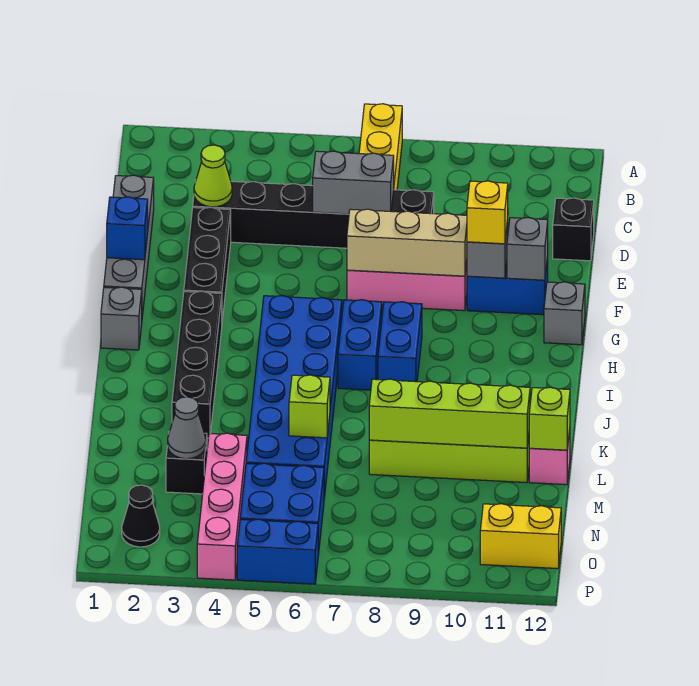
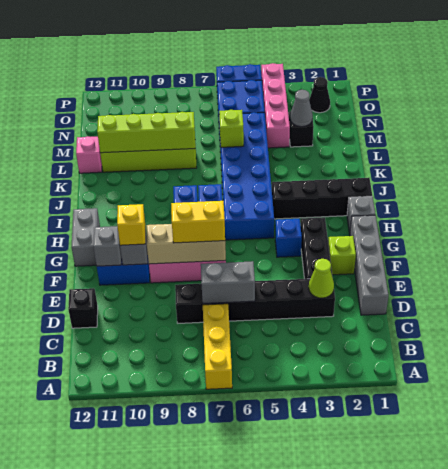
blue brick F1 level 2 -> blue brick G4 level 1
grey brick G12 level 1 -> grey brick G12:H12 level 1
black brick H3:K3 level 1 -> black brick I1:I4 level 1
lime brick L12 level 2 -> lime brick F2 level 1
yellow brick O11:O12 level 1 -> yellow brick F7:F8 level 3

